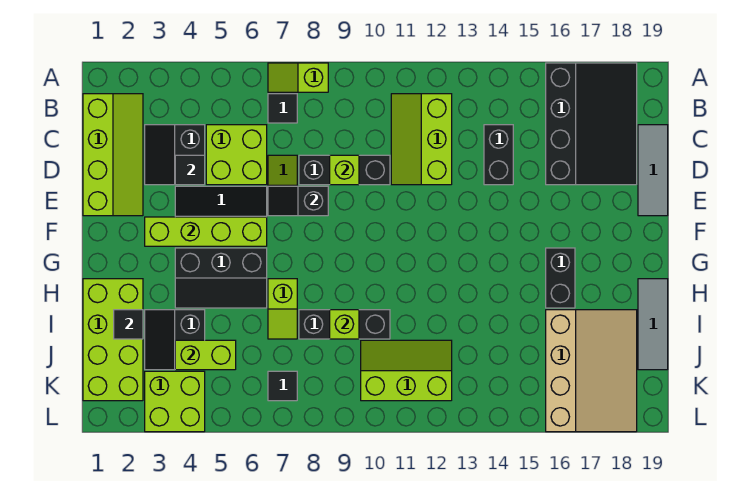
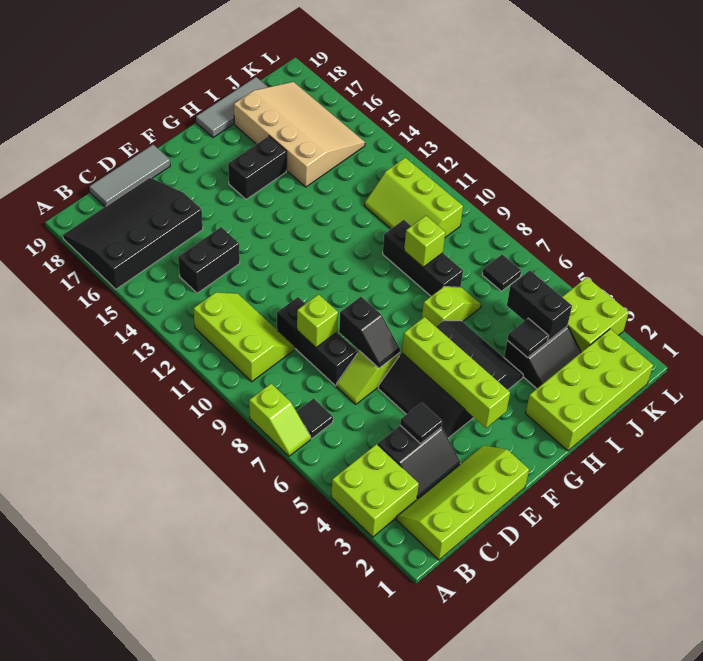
lime slope B11:D12 level 1 top 12 -> lime slope B10:C12 level 1 top B
lime brick C5:D6 level 1 -> lime brick A3:B4 level 1
black tile I2 level 2 -> black tile I4 level 2
tan slope I16:L18 level 1 top 16 -> tan slope I15:K18 level 1 top I
lime brick J4:J5 level 2 -> black brick J4:J5 level 2

